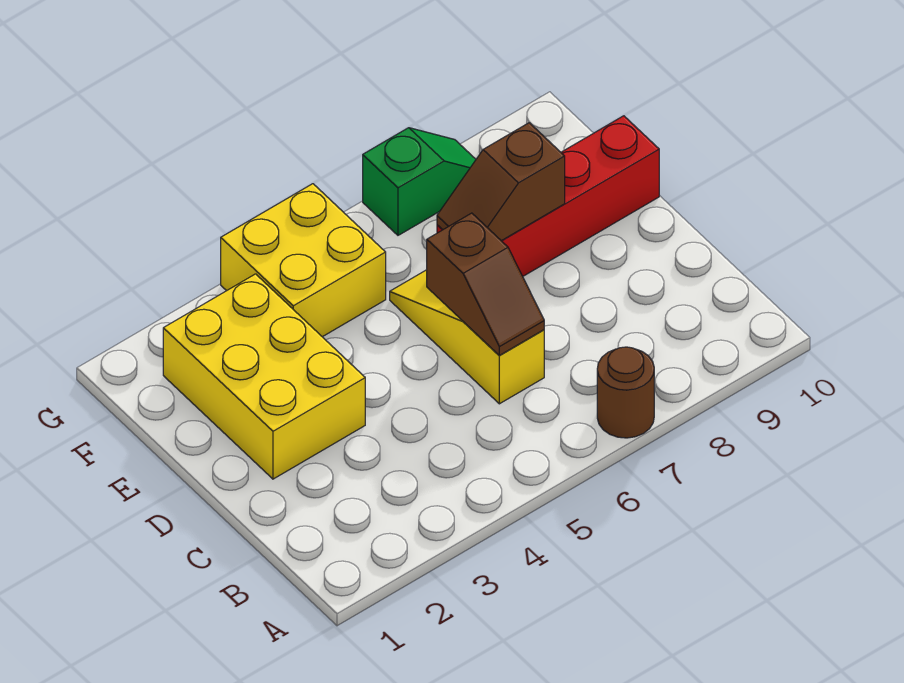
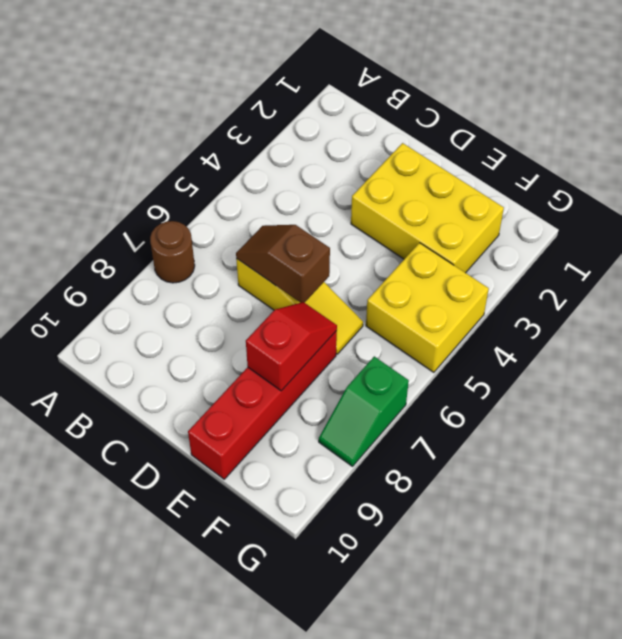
brown slope E7:E8 level 2 top 8 -> red slope E7:E8 level 2 top 8

